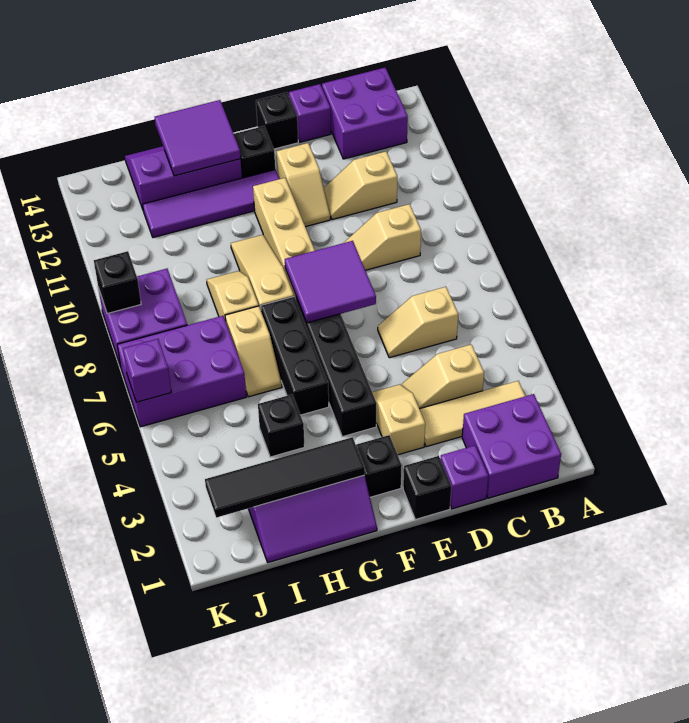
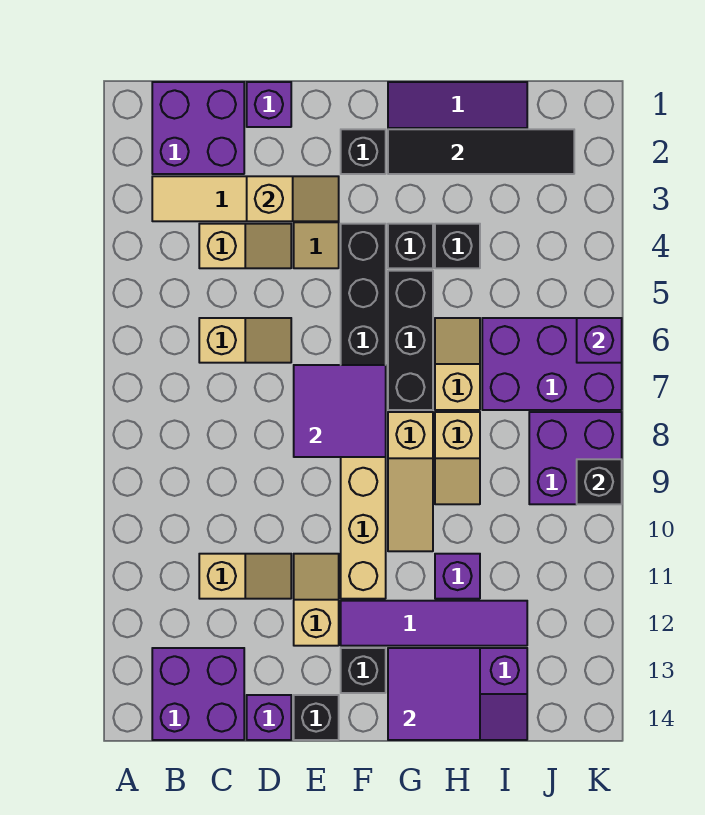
tan slope C9:D9 level 1 top C -> tan slope D3:E3 level 2 top D
black brick E1 level 1 -> black brick G4 level 1
none -> purple brick H11 level 1

